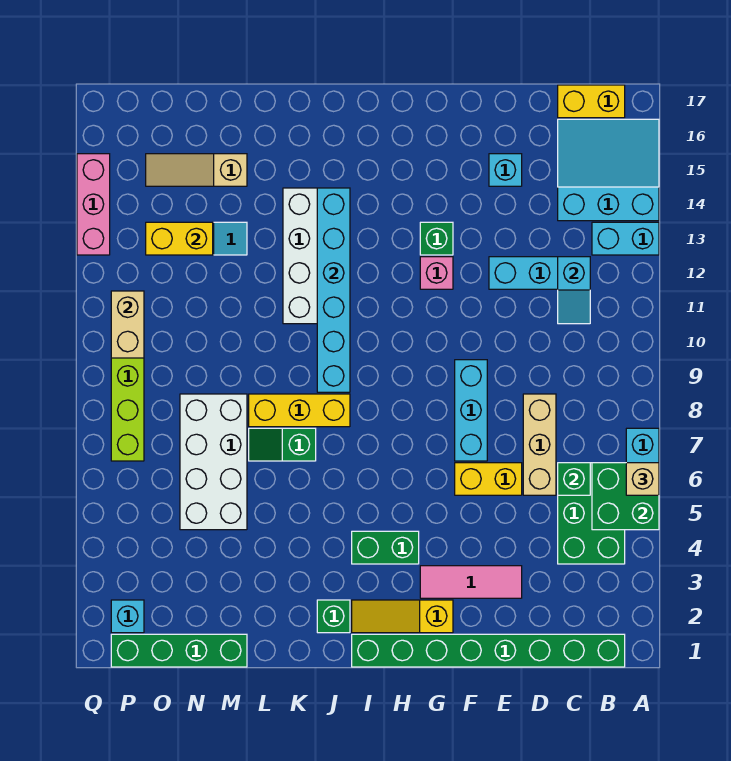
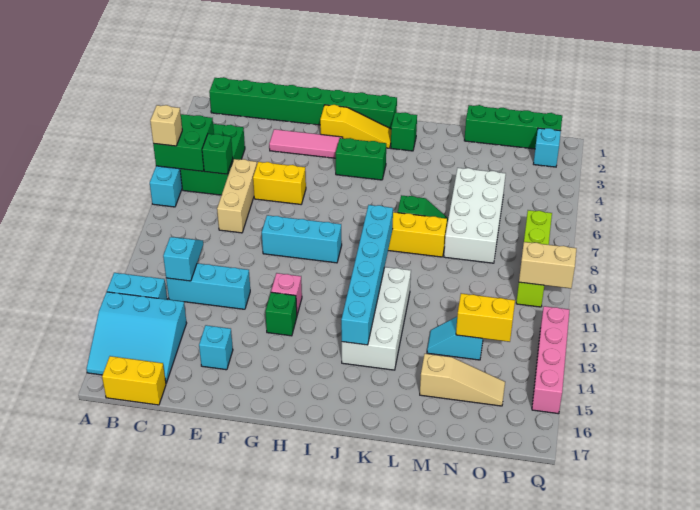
cyan brick F7:F9 level 1 -> cyan brick F9:H9 level 1
tan brick P10:P11 level 2 -> tan brick P10:Q10 level 2
pink brick Q13:Q15 level 1 -> pink brick Q12:Q15 level 1

